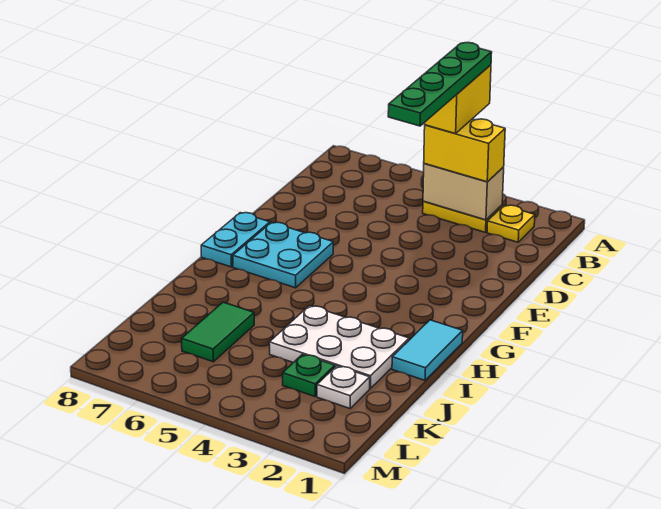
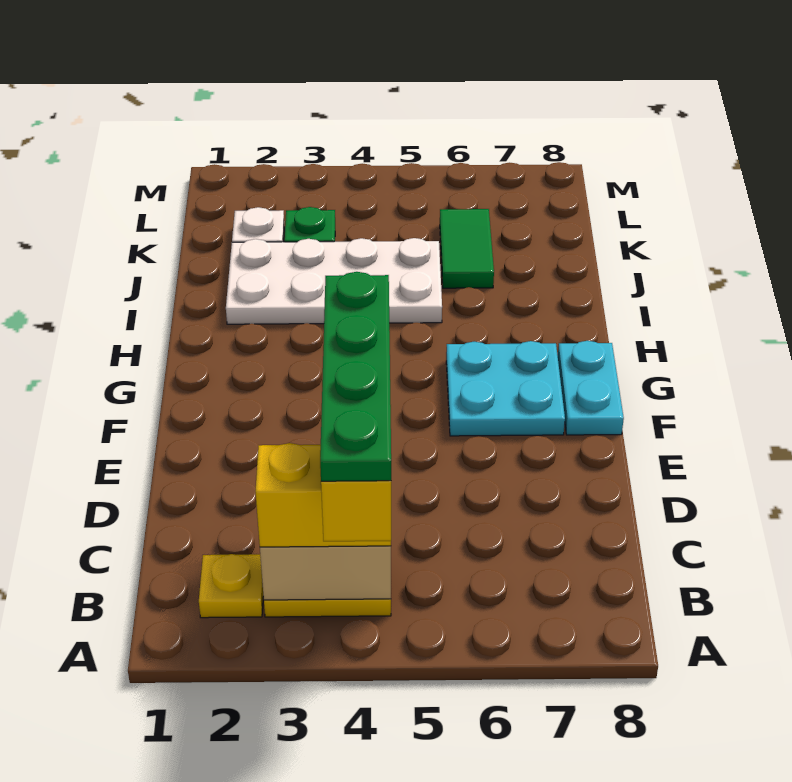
cyan tile H1:I1 level 1 -> none
white plate I2:J4 level 1 -> white plate I2:J5 level 1

